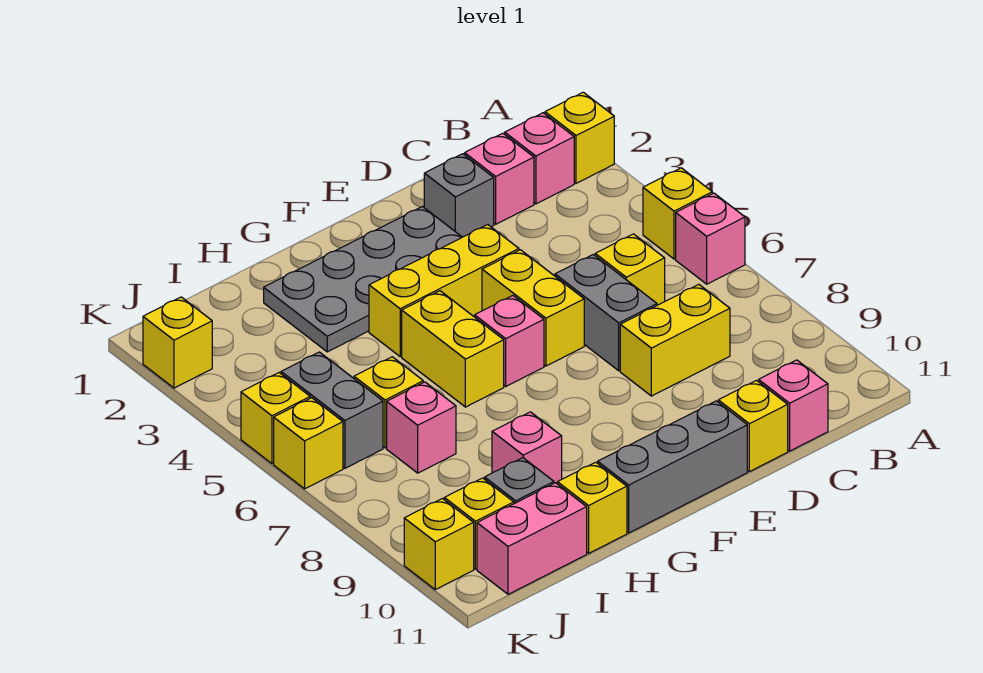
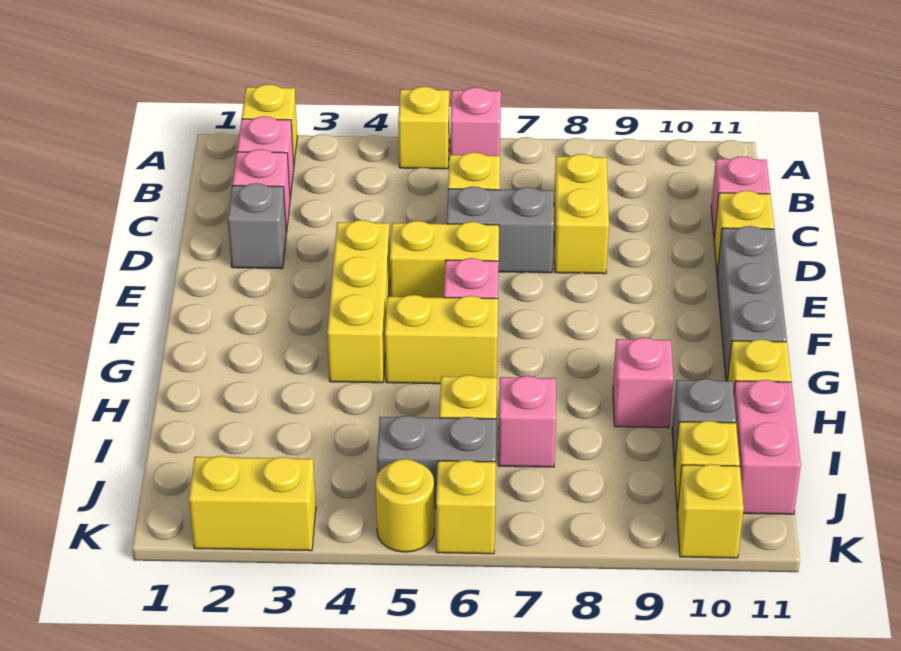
grey plate E2:H3 level 1 -> none
yellow brick K2 level 1 -> yellow brick K2:K3 level 1
yellow brick K5 level 1 -> yellow round brick K5 level 1

